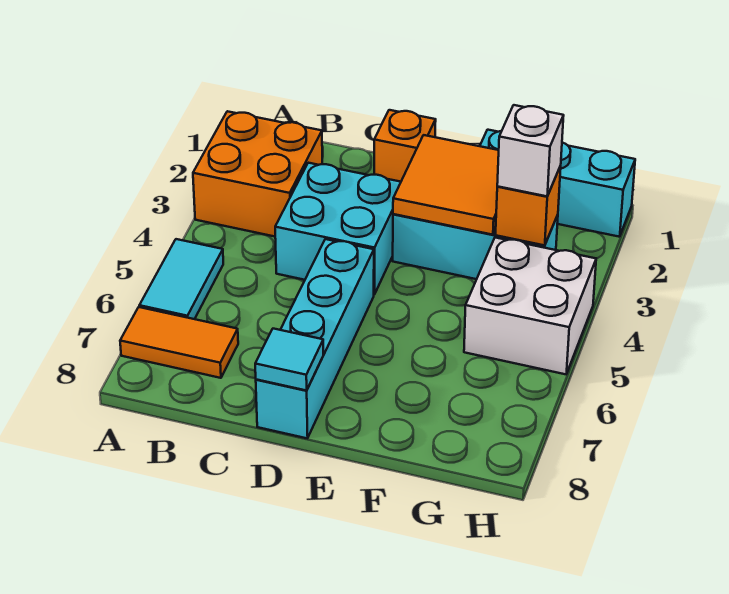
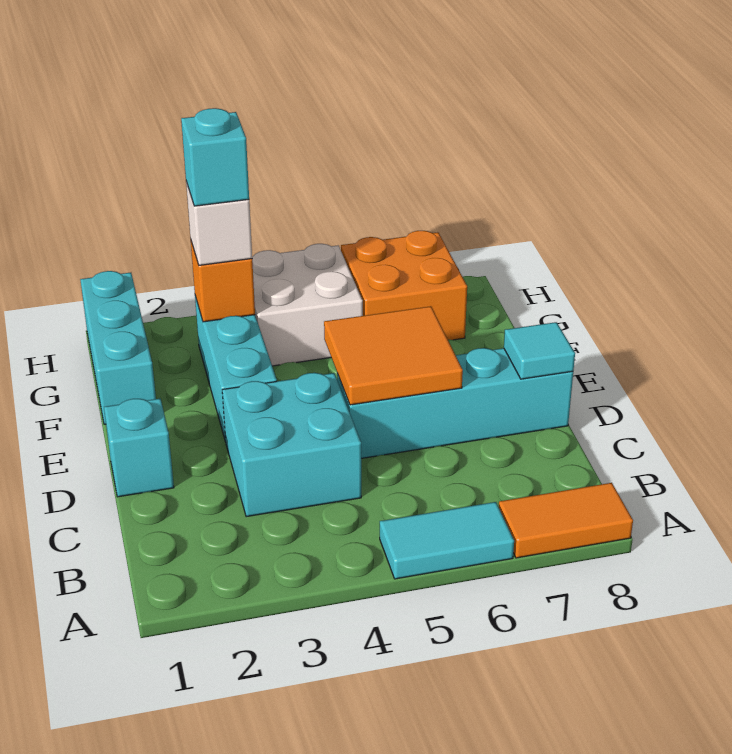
orange brick A2:B3 level 1 -> orange brick G6:H7 level 1
orange tile A7:B7 level 1 -> orange tile A7:A8 level 1
orange brick D1 level 1 -> cyan brick D1 level 1
orange tile E2:F3 level 2 -> orange tile D5:E6 level 2
none -> cyan brick G3 level 4

